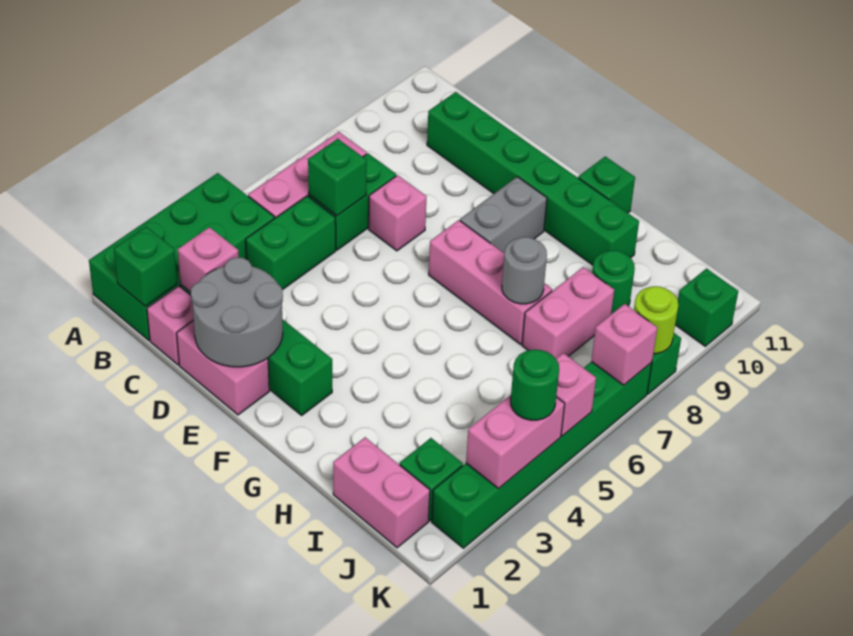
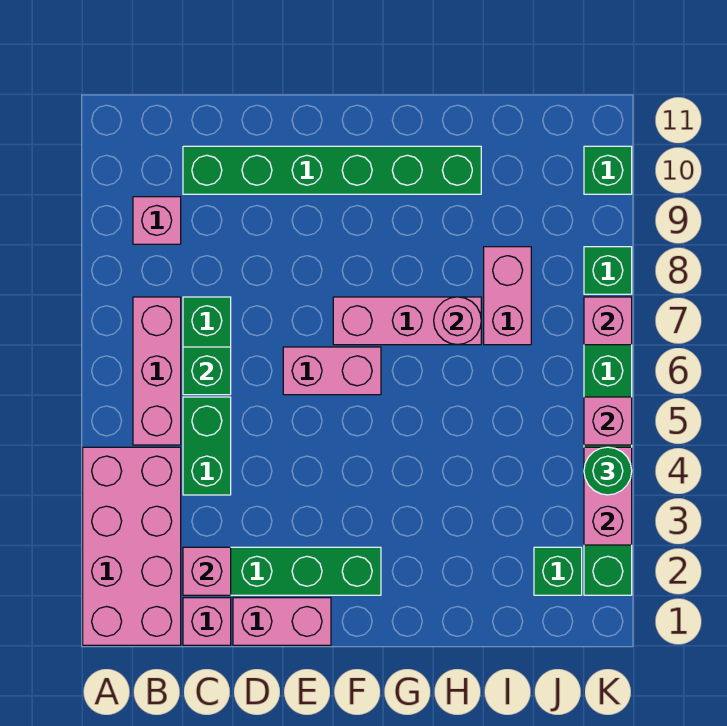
green brick A1:B4 level 1 -> pink brick A1:B4 level 1
green brick B1 level 2 -> none
grey round brick D1:E2 level 2 -> none
pink brick D7 level 1 -> pink brick B9 level 1
grey brick F8:F9 level 1 -> none
green brick G11 level 1 -> none
grey round brick H7 level 2 -> pink round brick H7 level 2
pink brick I1:J1 level 1 -> pink brick E6:F6 level 1
green round brick I9 level 1 -> none
lime round brick K8 level 2 -> none

